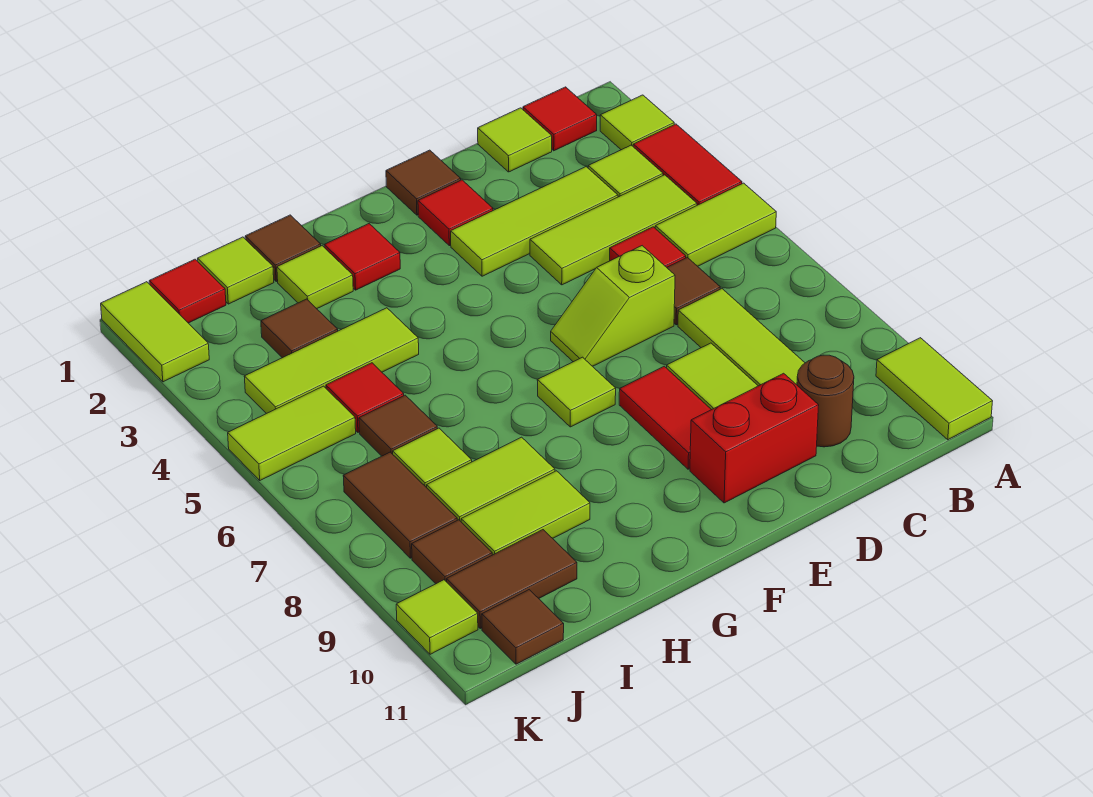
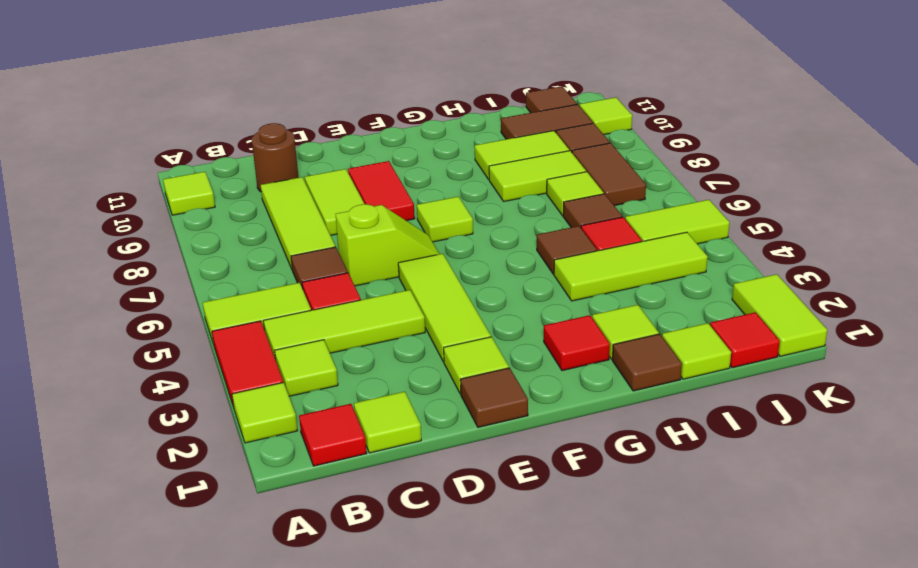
lime tile A10:A11 level 1 -> lime tile A10 level 1
lime tile C3:E3 level 1 -> lime tile E3:E5 level 1
red brick D10:E10 level 1 -> none
red tile E2 level 1 -> lime tile E2 level 1
brown tile I3 level 1 -> brown tile H5 level 1

